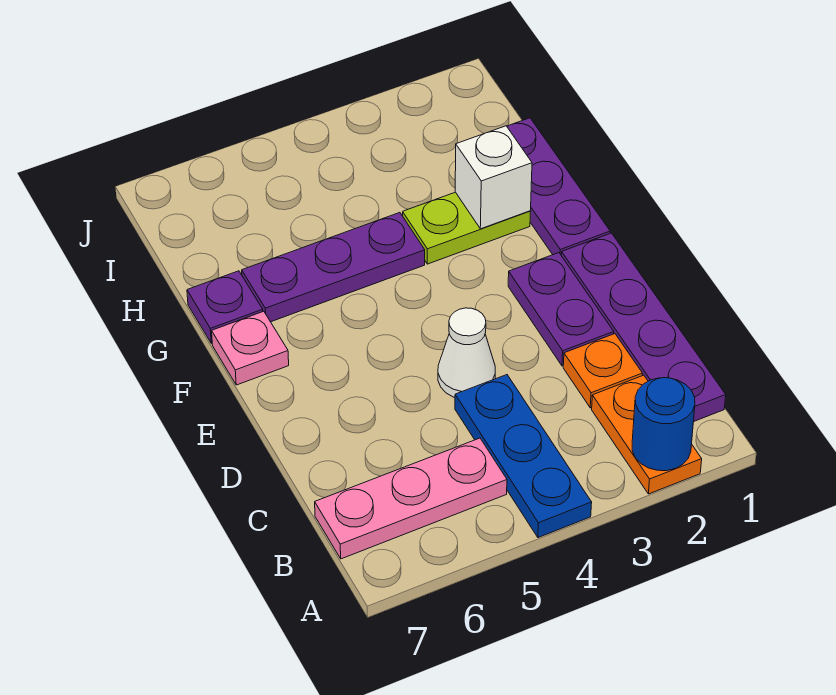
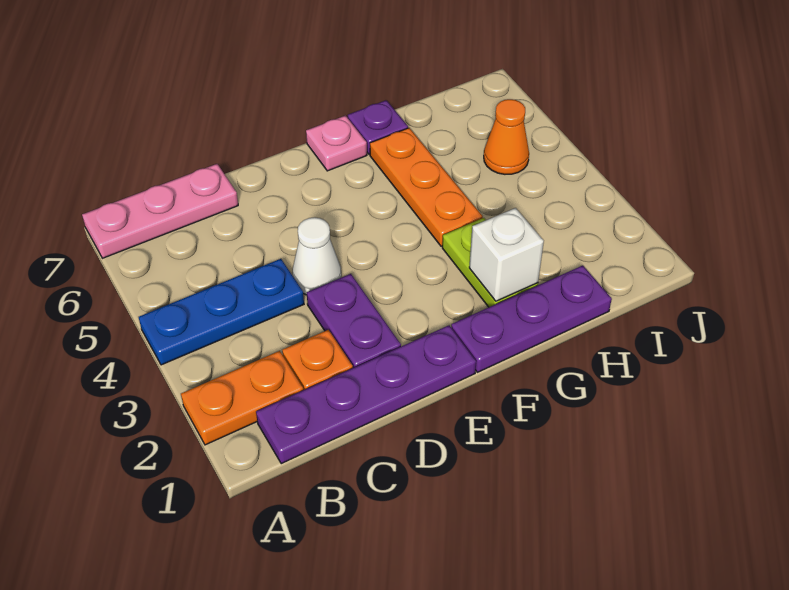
blue round brick A2 level 2 -> none
pink plate B5:B7 level 1 -> pink plate A7:C7 level 1
purple plate D2:E2 level 1 -> purple plate D2:D3 level 1
purple plate G4:G6 level 1 -> orange plate G4:G6 level 1
none -> orange cone I5 level 1

